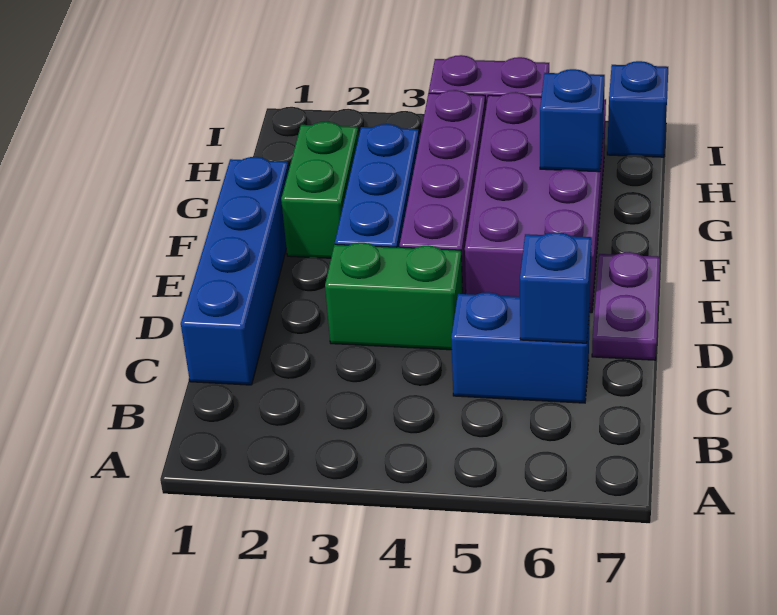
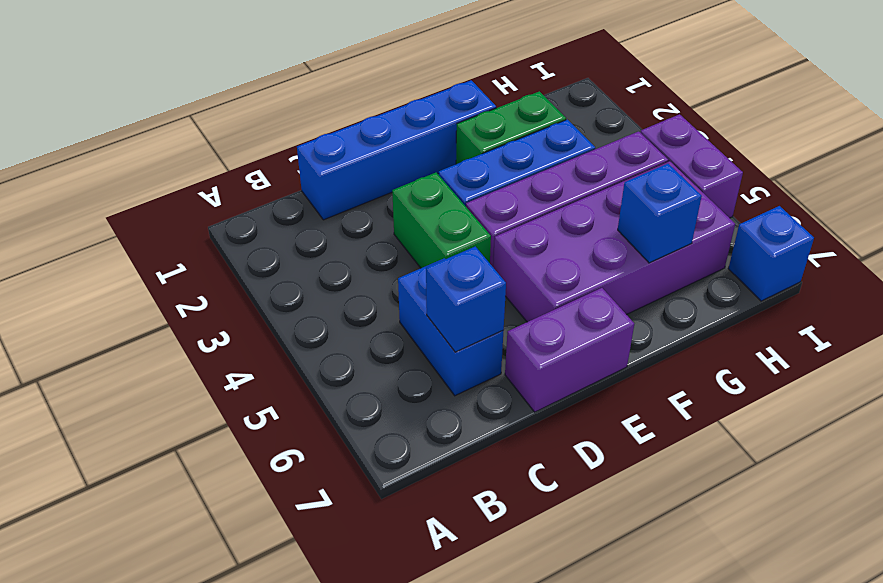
purple plate D7:E7 level 1 -> purple brick D7:E7 level 1

